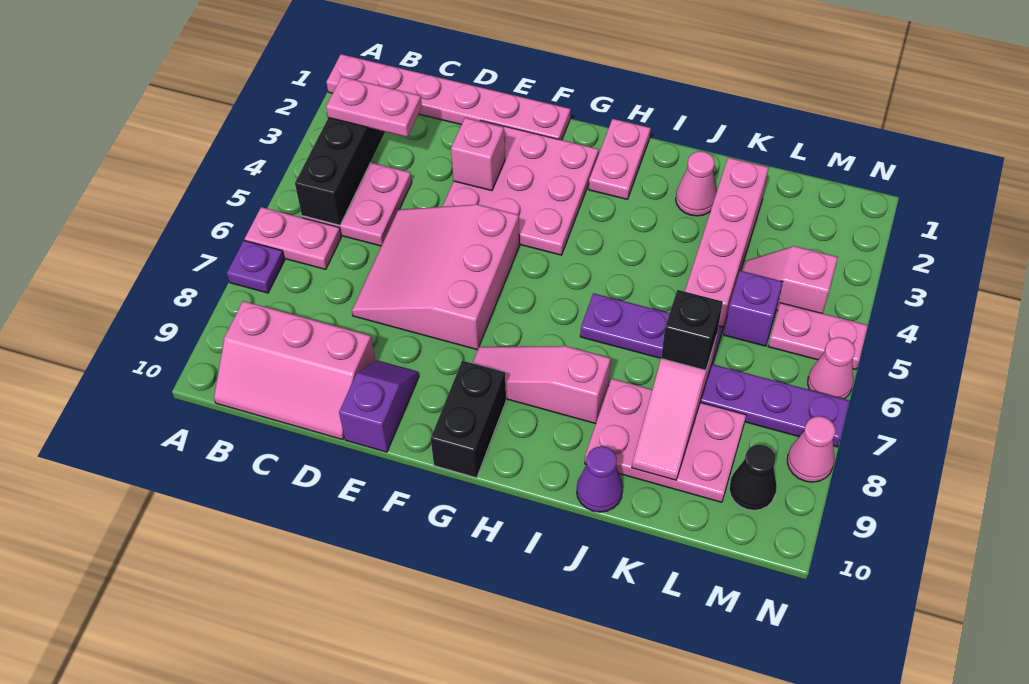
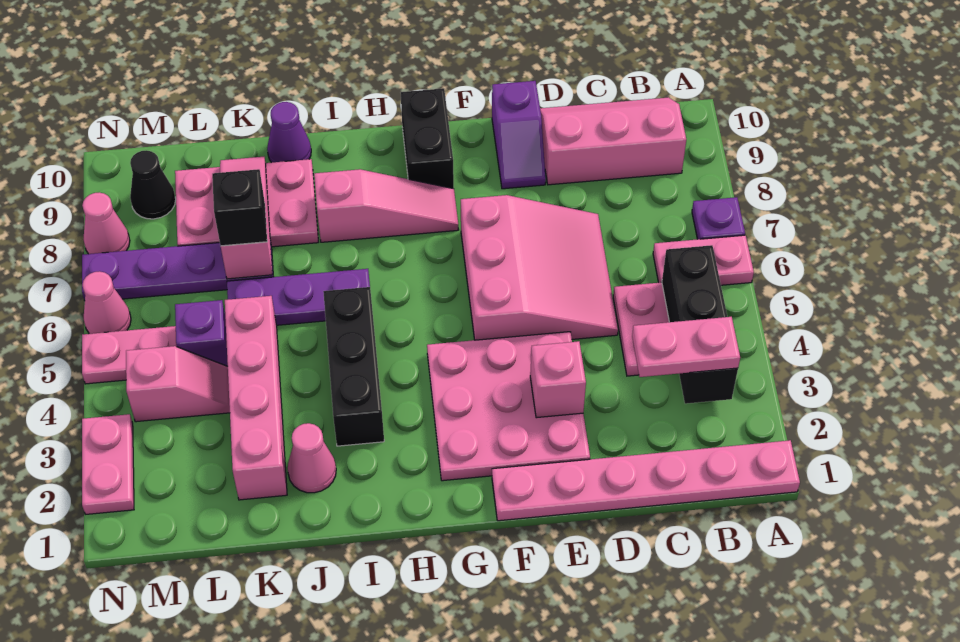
pink plate H1:H2 level 1 -> pink plate N2:N3 level 1
none -> black brick I3:I5 level 1

